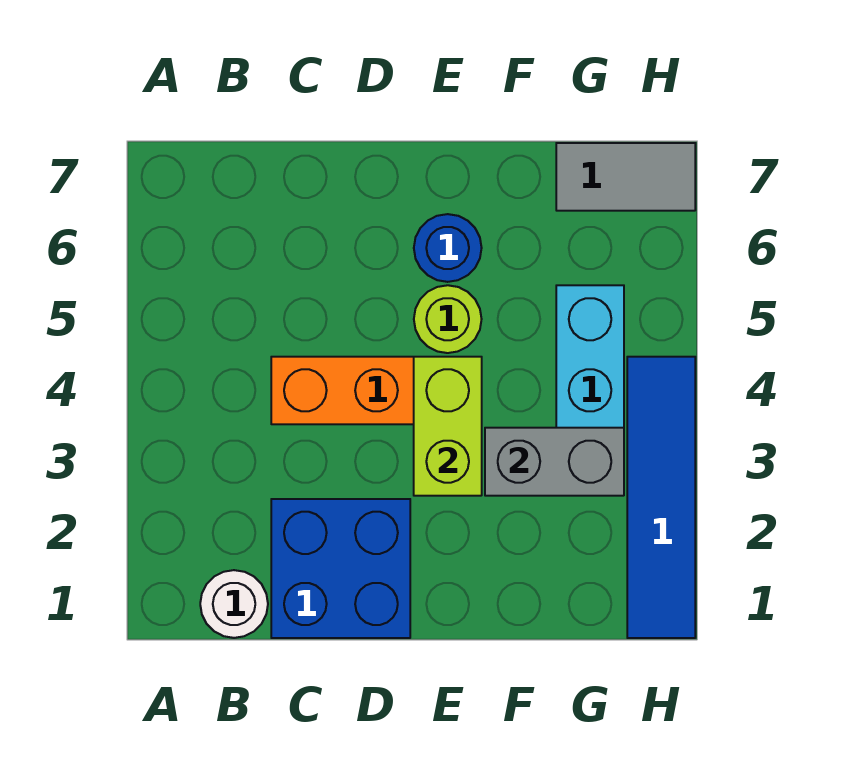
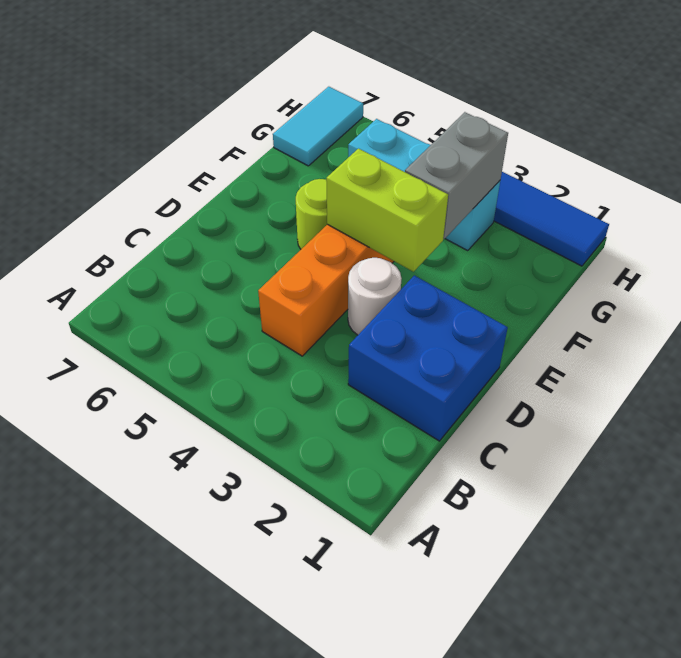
white round brick B1 level 1 -> white round brick D3 level 1
blue round brick E6 level 1 -> none
grey tile G7:H7 level 1 -> cyan tile G7:H7 level 1

